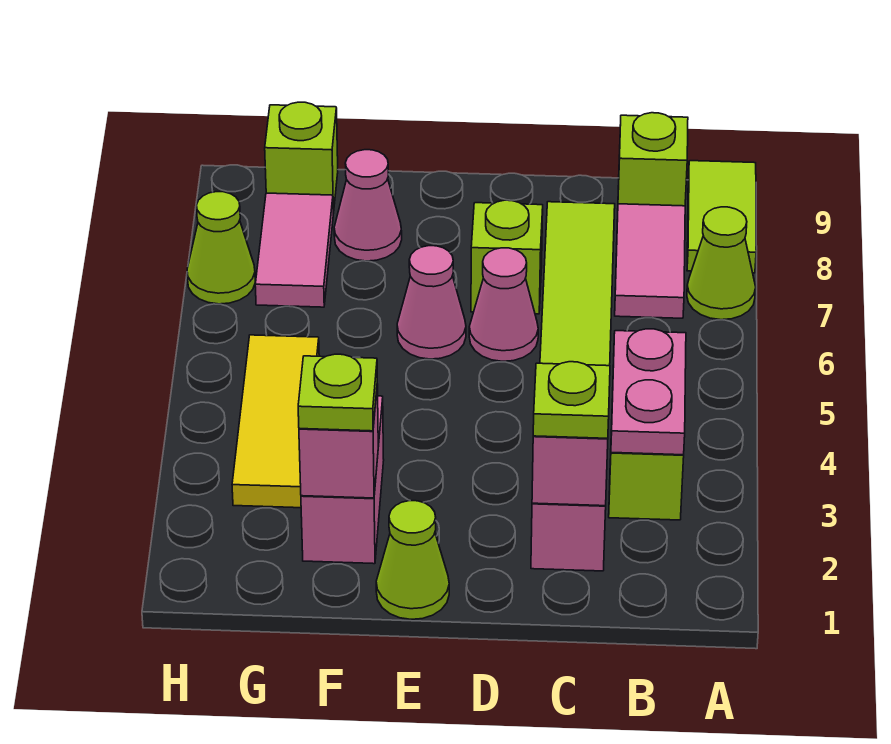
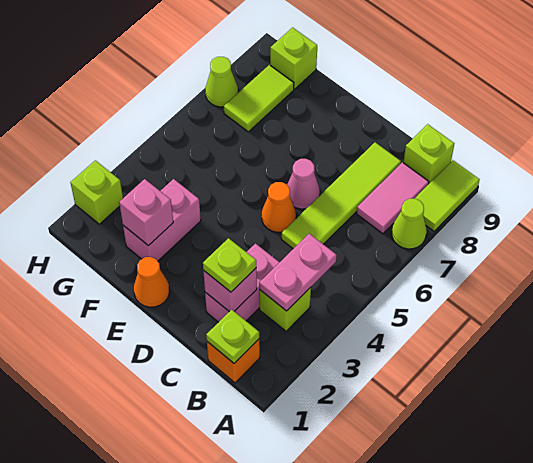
none -> orange brick B1 level 1
none -> orange cone D5 level 1
lime brick D7 level 1 -> lime brick H2 level 1
lime cone E1 level 1 -> orange cone E1 level 1
pink cone E6 level 1 -> none
lime plate F2 level 3 -> lime plate B1 level 2
pink cone F8 level 1 -> none
yellow tile G3:G5 level 1 -> none
pink tile G7:G8 level 1 -> lime tile G7:G8 level 1

